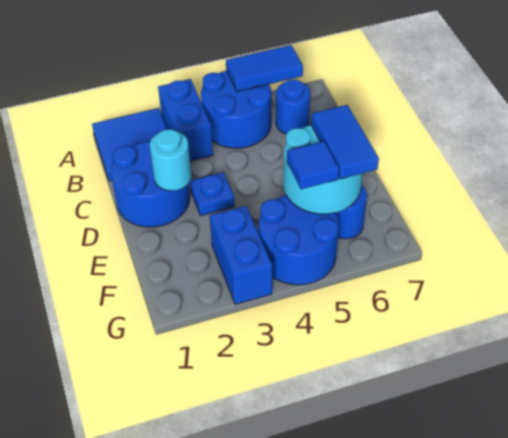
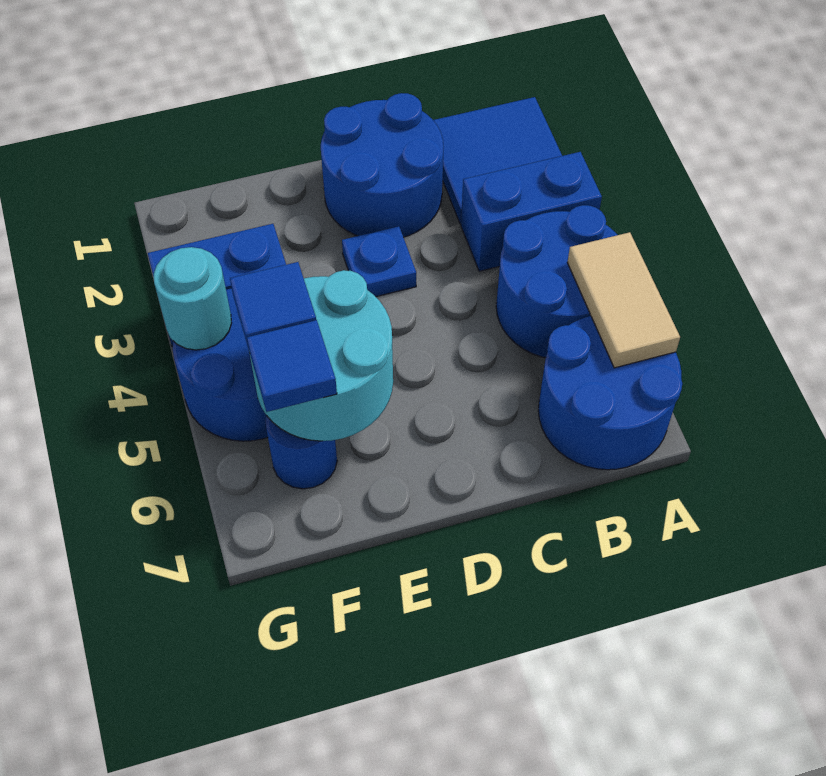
blue tile A5:A6 level 2 -> tan tile A5:A6 level 2
blue round brick B6 level 1 -> blue round brick A6:B7 level 1
cyan round brick D2 level 2 -> cyan round brick G4 level 2
blue tile E6:F6 level 3 -> blue tile F6 level 3

